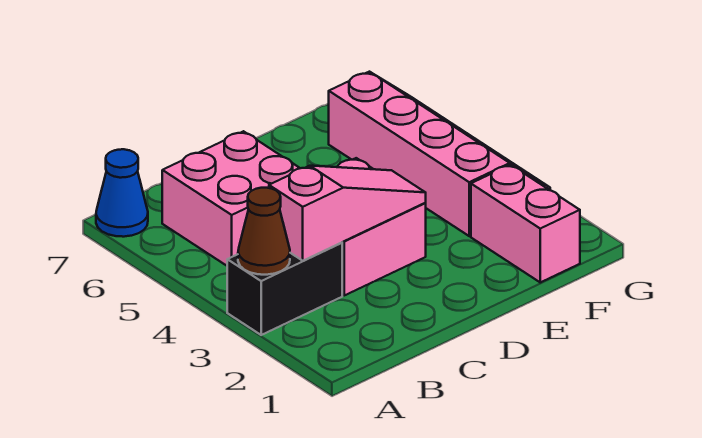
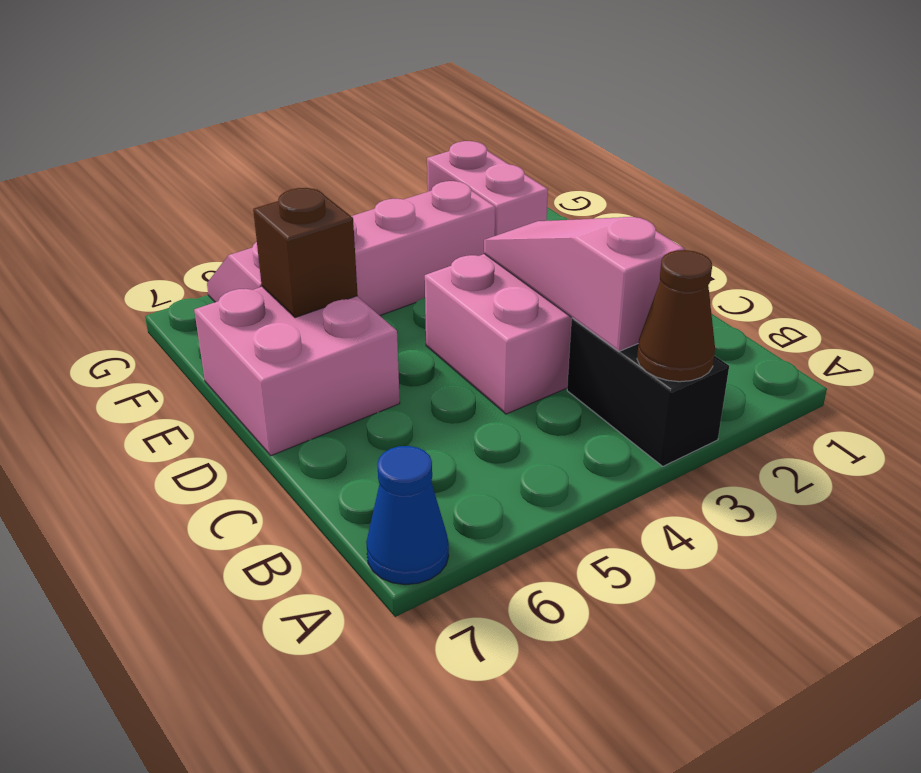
pink brick B5:C6 level 1 -> pink brick D6:E7 level 1
none -> brown brick E6 level 2
pink brick F1:F2 level 1 -> pink brick F2:G2 level 1

